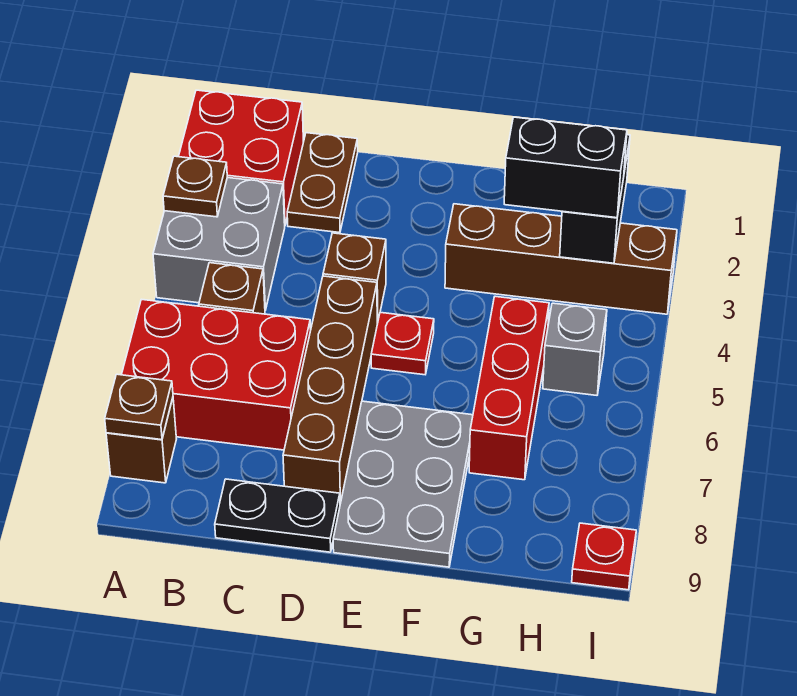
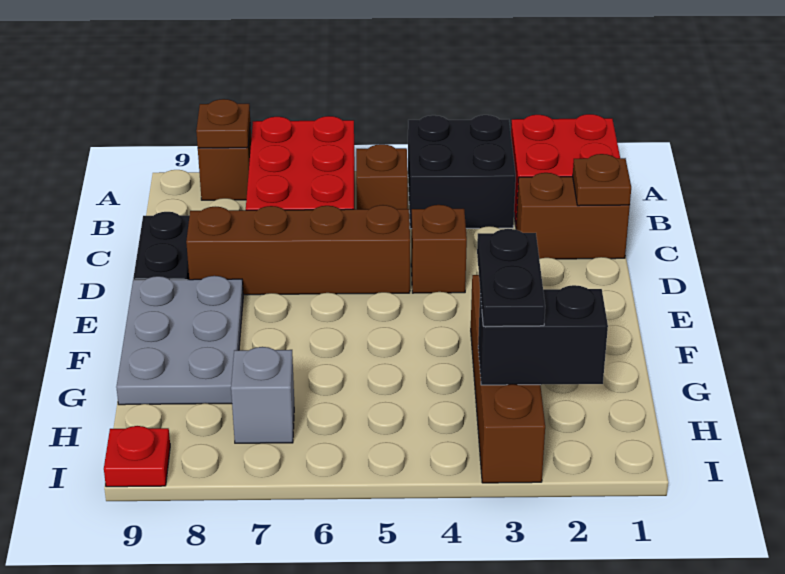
grey brick A3:B4 level 1 -> black brick A3:B4 level 1
brown plate A3 level 2 -> brown plate C1 level 2
brown plate C1:C2 level 1 -> brown brick C1:C2 level 1
red plate E5 level 1 -> none
grey plate E7:F9 level 1 -> grey plate E8:G9 level 1
black brick G3:H3 level 3 -> black plate G3:H3 level 3
red brick G5:G7 level 1 -> none
grey brick H5 level 1 -> grey brick H7 level 1

